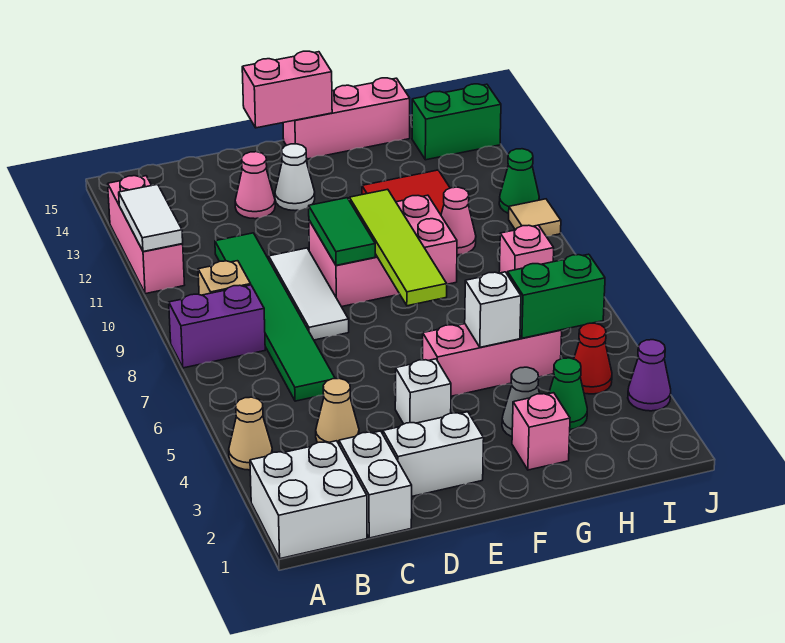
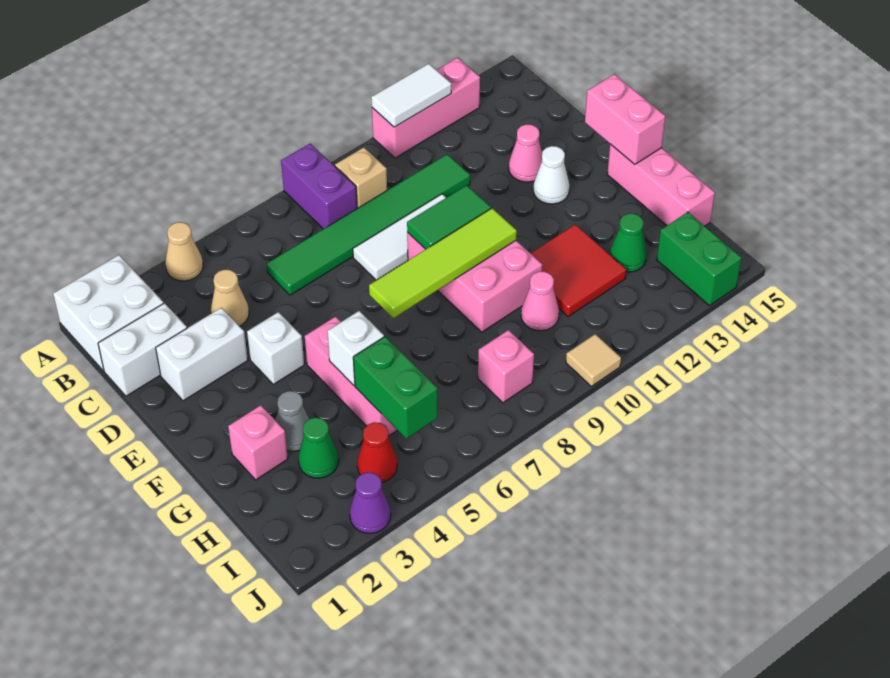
white brick D2:E2 level 1 -> white brick D2:D3 level 1
green cone J11 level 1 -> green cone H13 level 1

